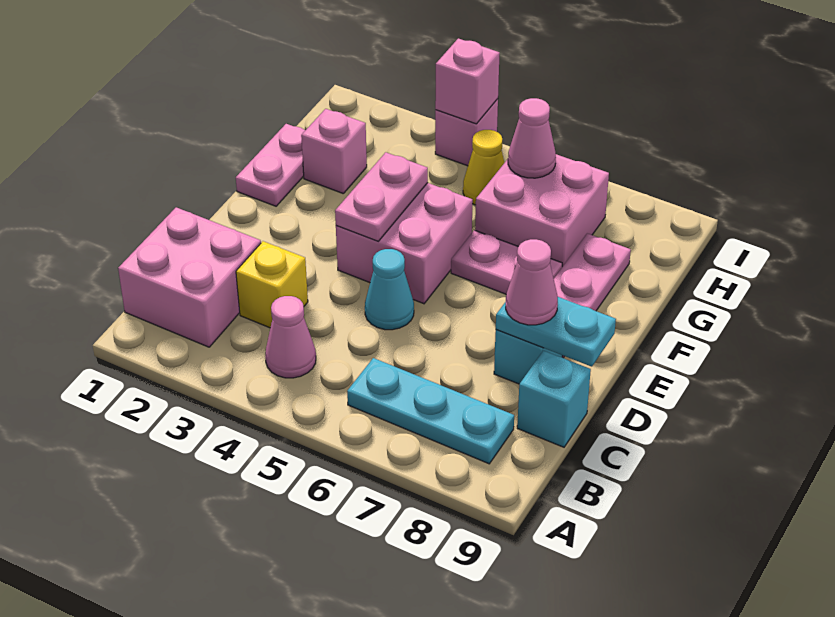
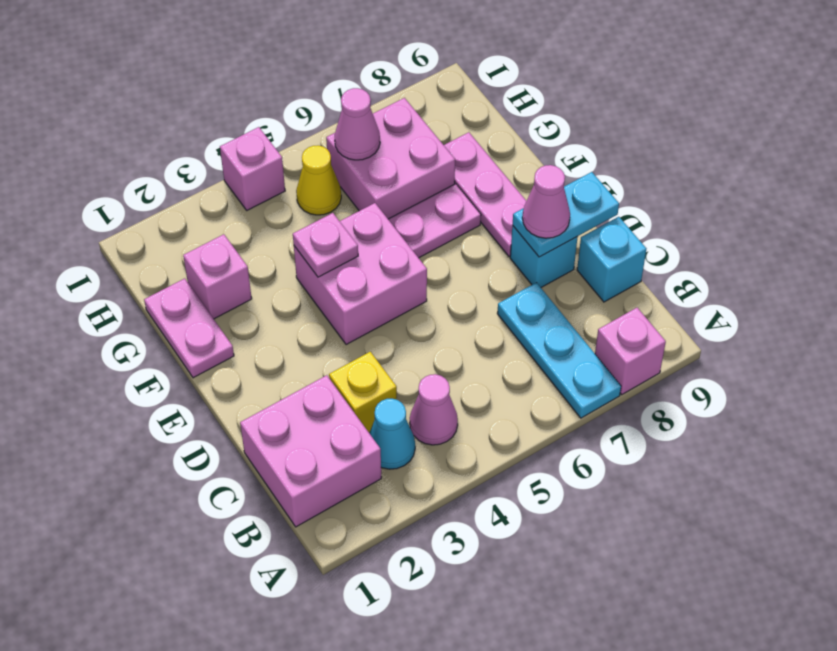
cyan plate B6:B8 level 1 -> cyan plate A7:C7 level 1
cyan cone D5 level 1 -> cyan cone B3 level 1
pink plate E4:F4 level 2 -> pink plate F4 level 2
pink brick I4 level 2 -> pink brick A8 level 1

